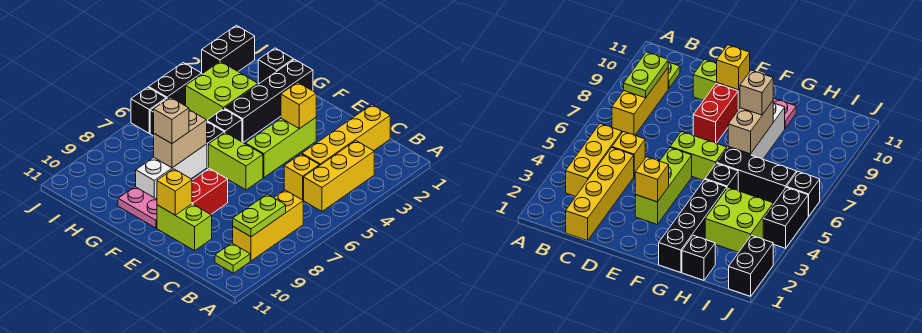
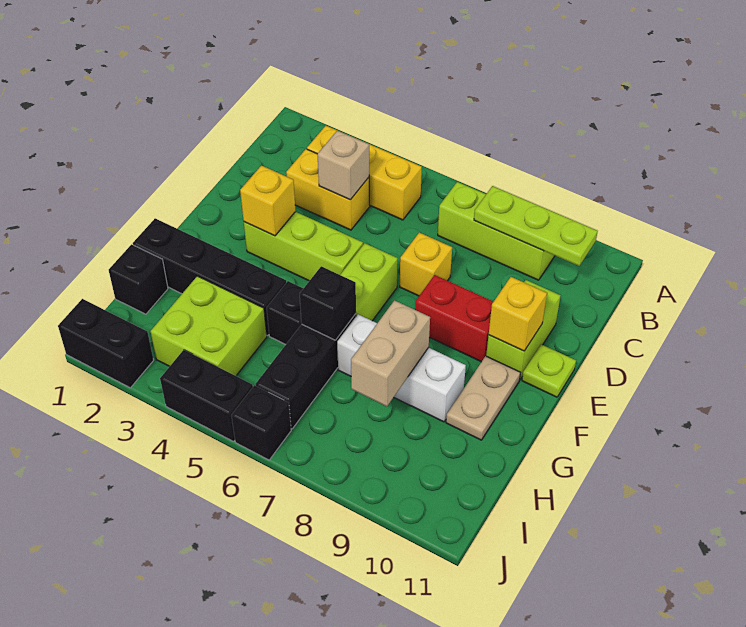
yellow brick B7:B9 level 1 -> lime brick B7:B9 level 1
lime plate B8:B9 level 2 -> lime plate B8:B10 level 2
lime plate B10 level 1 -> lime plate E11 level 1
yellow brick C1:C4 level 1 -> yellow brick C3:C4 level 1
yellow brick C5 level 1 -> yellow brick D7 level 1
pink plate F10:G10 level 1 -> tan plate F10:G10 level 1
none -> black brick G6 level 2
tan brick G7:G8 level 2 -> tan brick G8:H8 level 2
tan brick G8 level 3 -> tan brick C4 level 2

